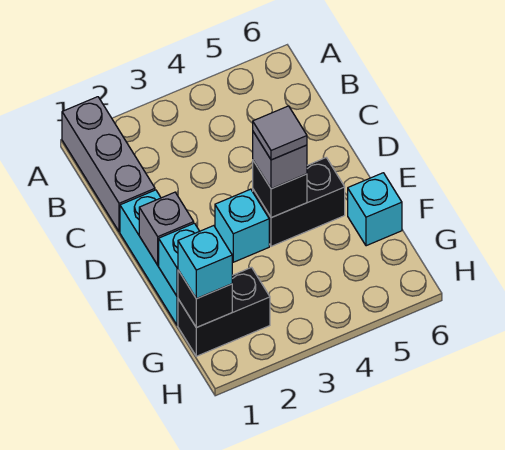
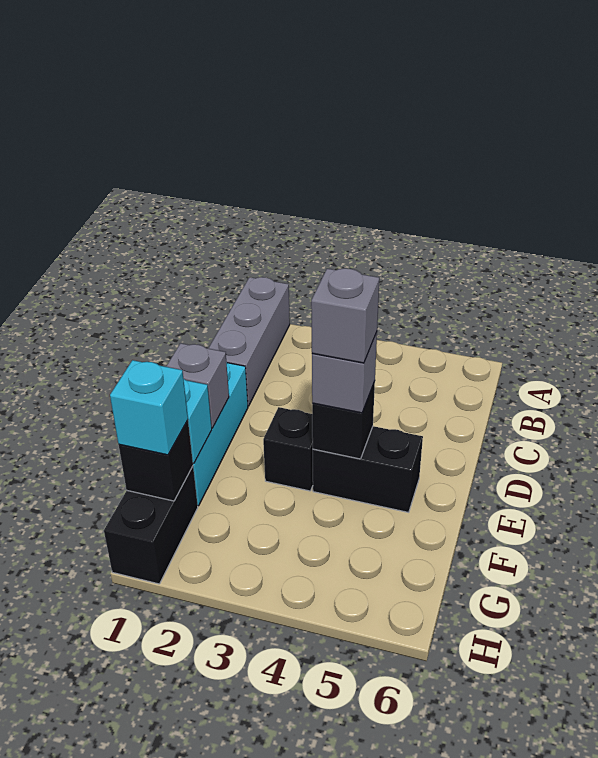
cyan brick E3 level 1 -> black brick E3 level 1
grey tile E4 level 4 -> grey brick E4 level 4
cyan brick F6 level 1 -> none
black brick G1:G2 level 1 -> black brick G1:H1 level 1

